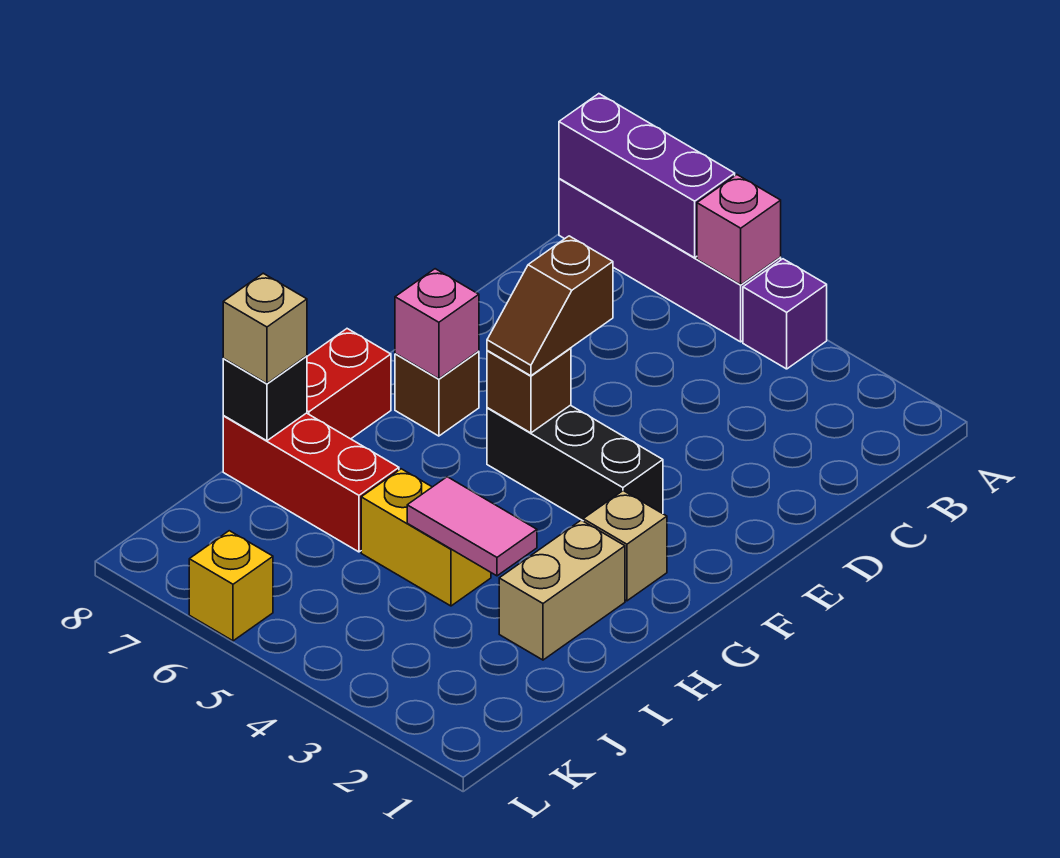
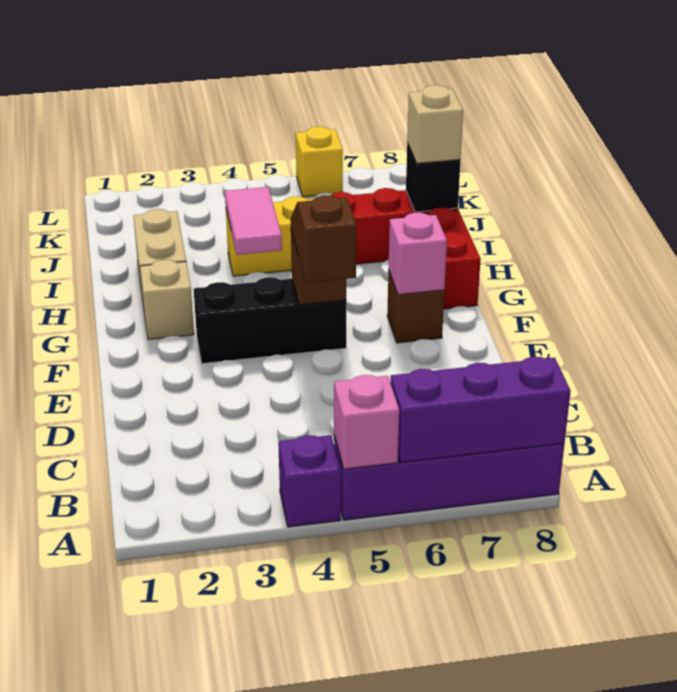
pink tile I3:I4 level 2 -> pink tile H4:I4 level 2

